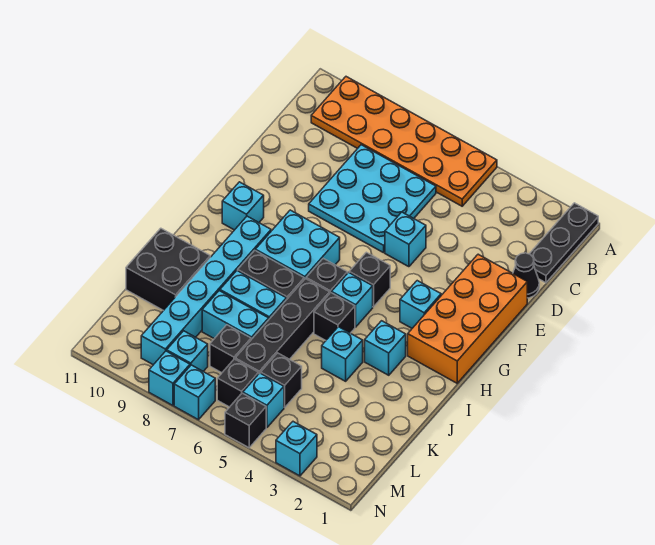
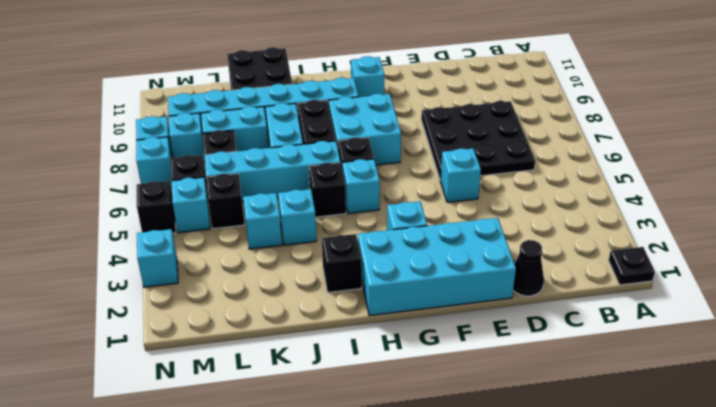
black plate A1:C1 level 1 -> black plate A1 level 1
orange plate A5:B10 level 1 -> none
cyan plate C6:E8 level 1 -> black plate C6:E8 level 1
orange brick E1:H2 level 1 -> cyan brick E1:H2 level 1
black brick G5 level 1 -> black brick I2 level 1
cyan brick I3 level 1 -> cyan brick K4 level 1
black brick I6:L6 level 1 -> cyan brick I6:L6 level 1
cyan brick K7:K8 level 1 -> cyan brick K8:L8 level 1

